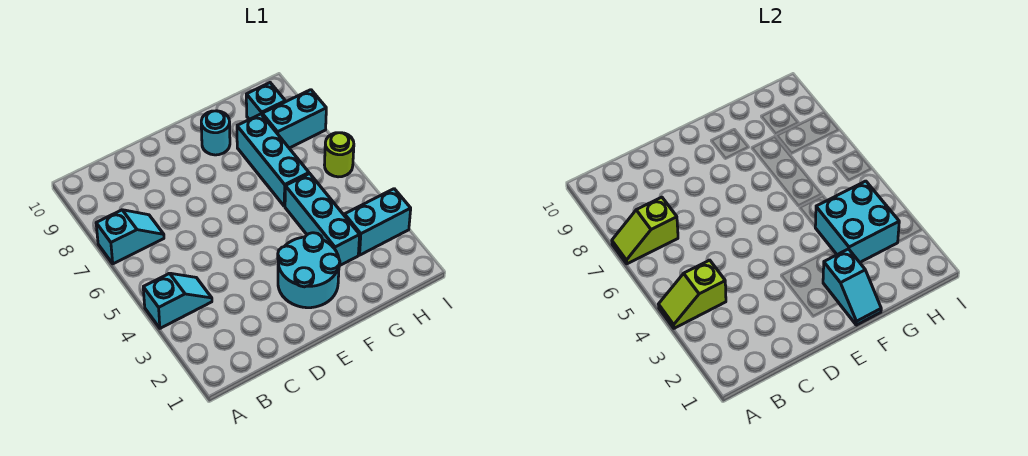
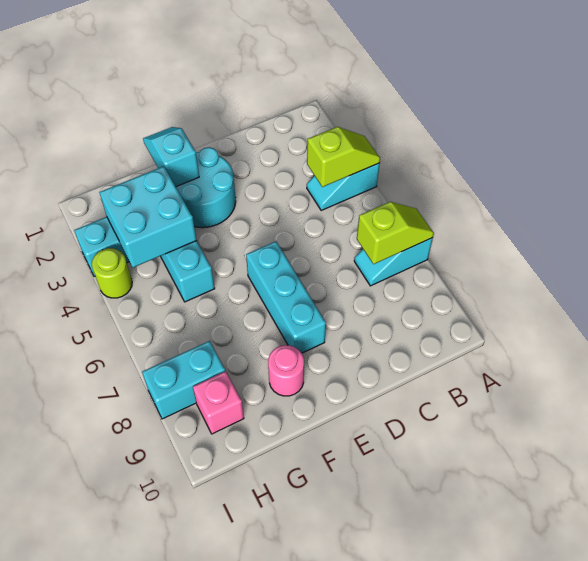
cyan round brick F9 level 1 -> pink round brick F9 level 1
cyan brick G6:G8 level 1 -> cyan brick E6:E8 level 1
cyan brick H9 level 1 -> pink brick H9 level 1
lime round brick I6 level 1 -> lime round brick I4 level 1

